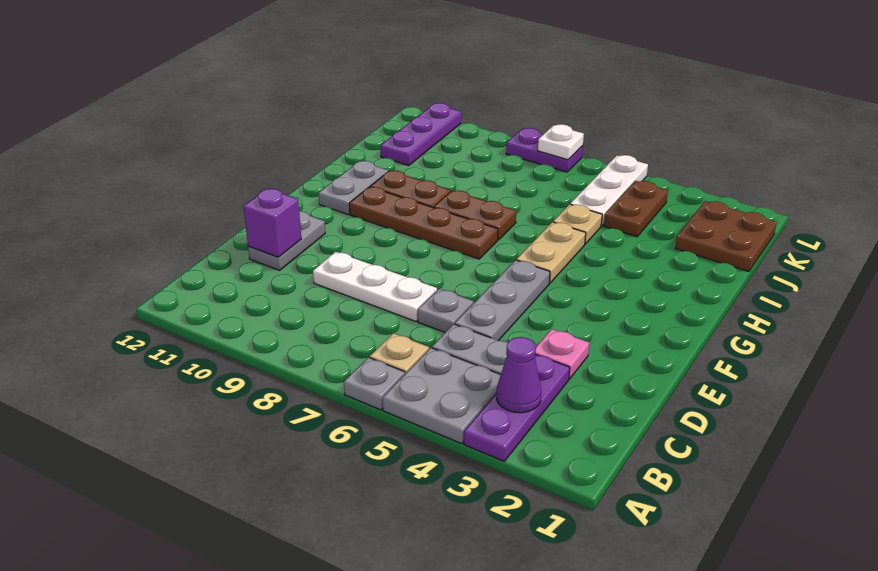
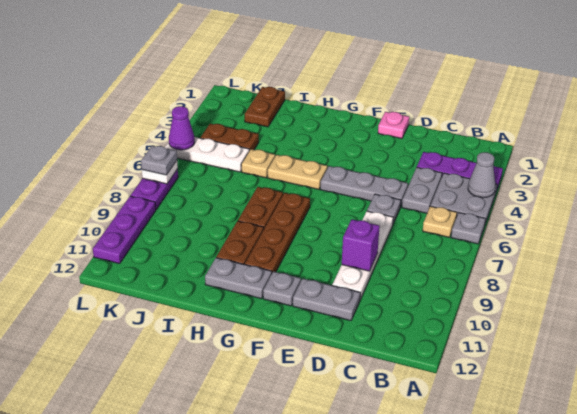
none -> grey cone A4 level 2
purple cone B3 level 2 -> purple cone L5 level 2
pink plate D3 level 1 -> pink plate E1 level 1
white plate D7:D9 level 1 -> white plate D7:D10 level 1
purple brick D11 level 2 -> purple brick D9 level 2
none -> grey plate F11 level 1
brown plate J1:K2 level 1 -> brown plate J1:J2 level 1
purple plate J11:L11 level 1 -> purple plate L9:L11 level 1
none -> grey plate L7 level 3

